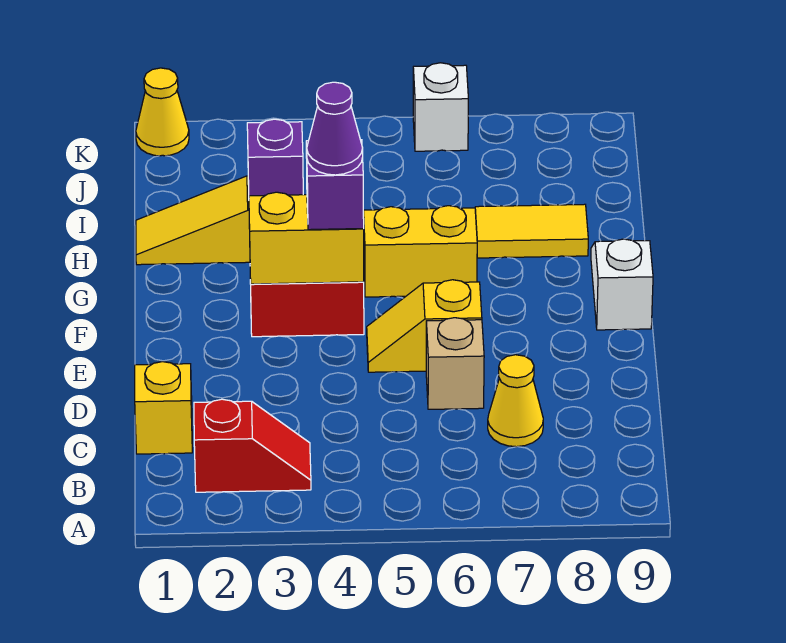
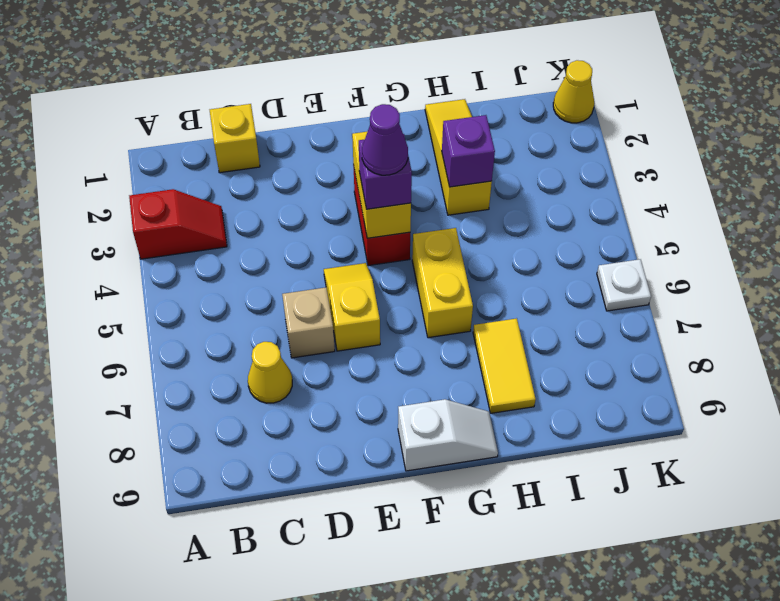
red slope B2:B3 level 1 top 2 -> red slope A3:B3 level 1 top A
white brick K6 level 1 -> white plate K6 level 1

